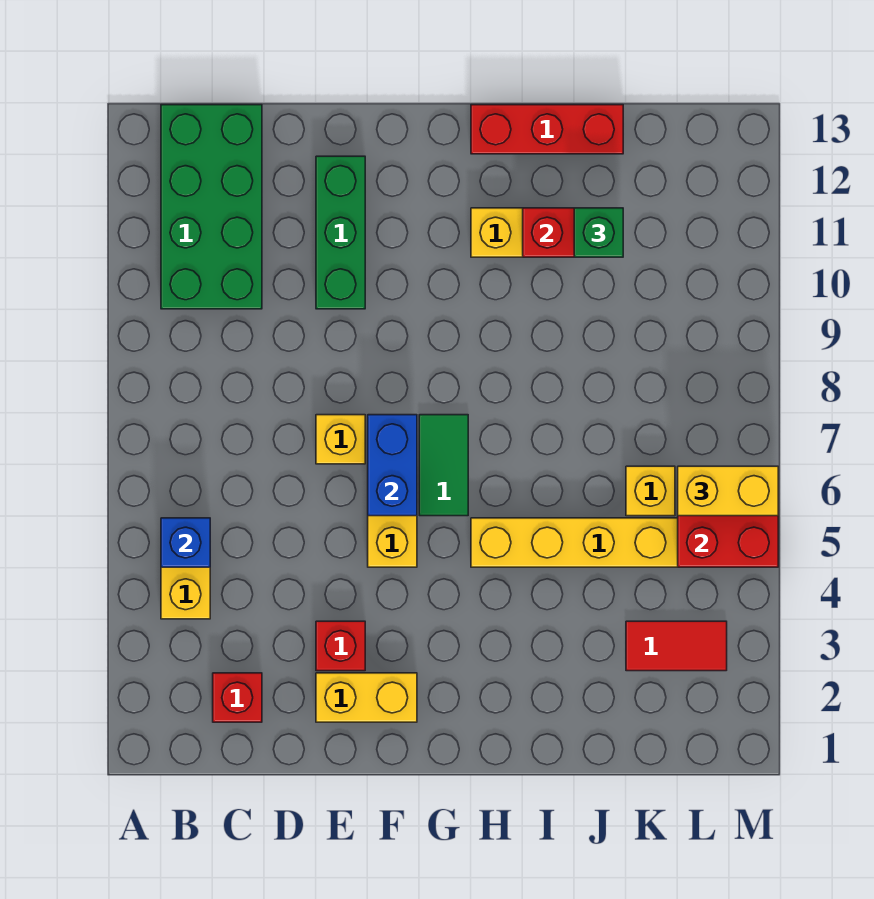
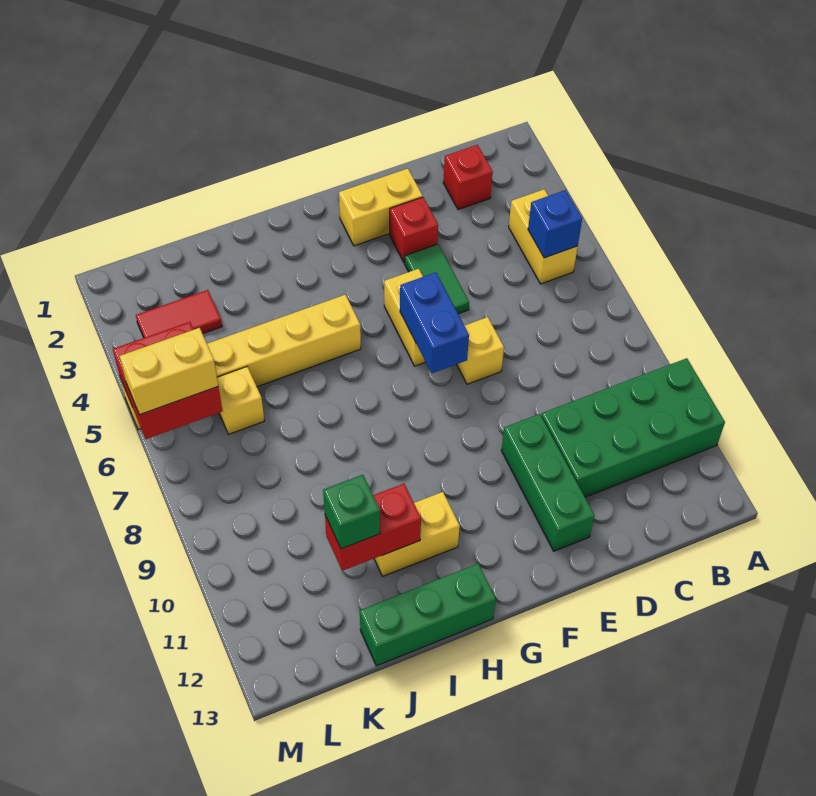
green brick B10:C13 level 1 -> green brick A10:D11 level 1
green tile G6:G7 level 1 -> green tile E4:E5 level 1
red brick H13:J13 level 1 -> green brick H13:J13 level 1

